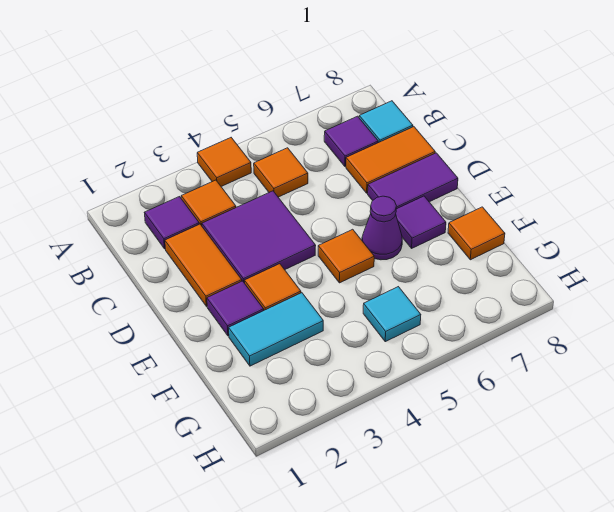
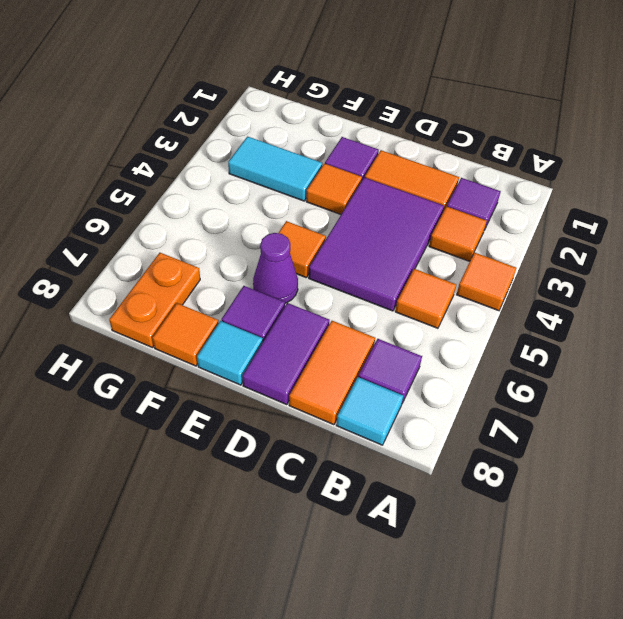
purple tile C3:D4 level 1 -> purple tile C3:D5 level 1
cyan tile F2:F3 level 1 -> cyan tile F3:G3 level 1
cyan tile G5 level 1 -> cyan tile E8 level 1
none -> orange plate G7:G8 level 1

